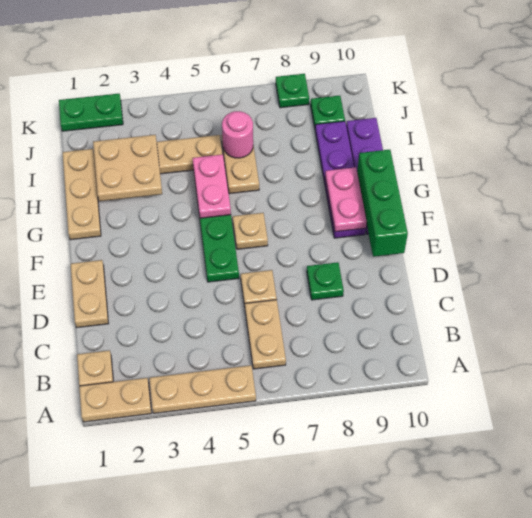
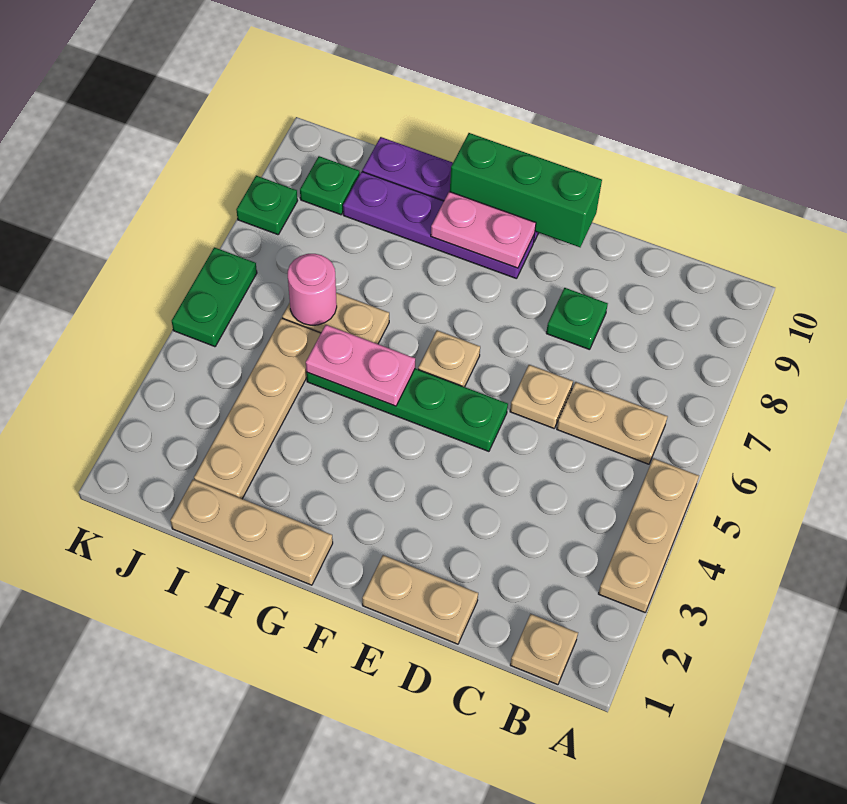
tan plate A1:A2 level 1 -> none
tan plate H2:I3 level 2 -> none
green plate K1:K2 level 1 -> green plate K5:K6 level 1

